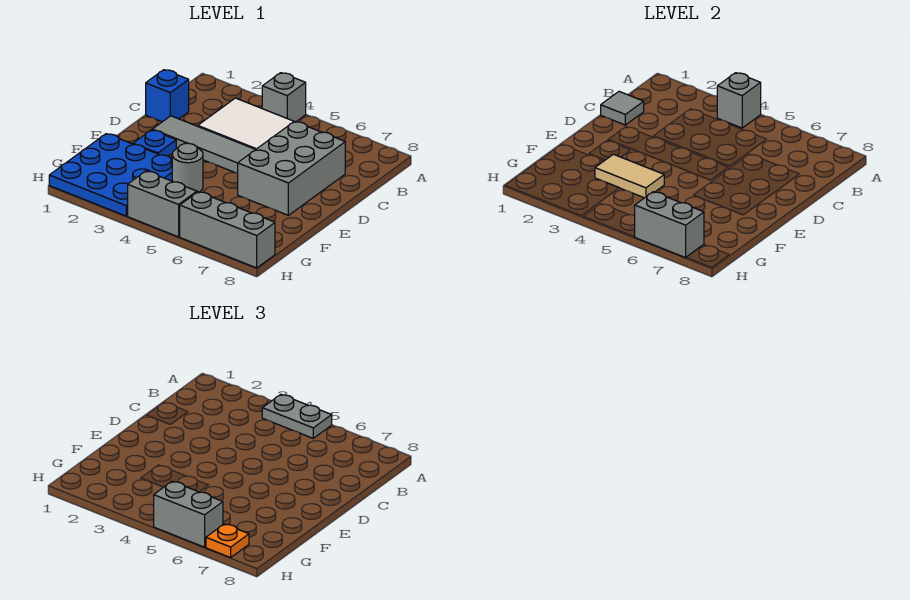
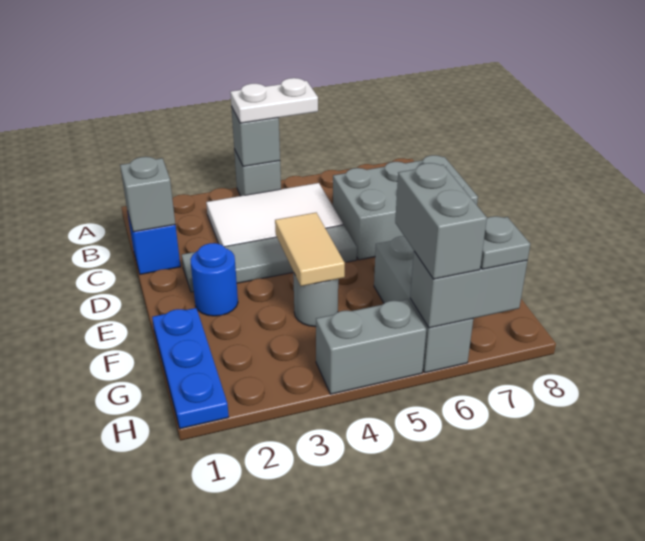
grey plate A4:A5 level 3 -> white plate A4:A5 level 3
grey tile C1 level 2 -> grey brick C1 level 2
grey brick C6:E7 level 1 -> grey brick C6:D8 level 1
blue plate E2 level 1 -> blue round brick E2 level 1
blue plate F1:H3 level 1 -> blue plate F1:H1 level 1
tan tile F3:F4 level 2 -> tan tile E4:F4 level 2
grey brick H5:H6 level 3 -> grey brick G6:H6 level 3
grey brick H6:H8 level 1 -> grey brick F6:H6 level 1
orange plate H7 level 3 -> grey plate H7 level 3

